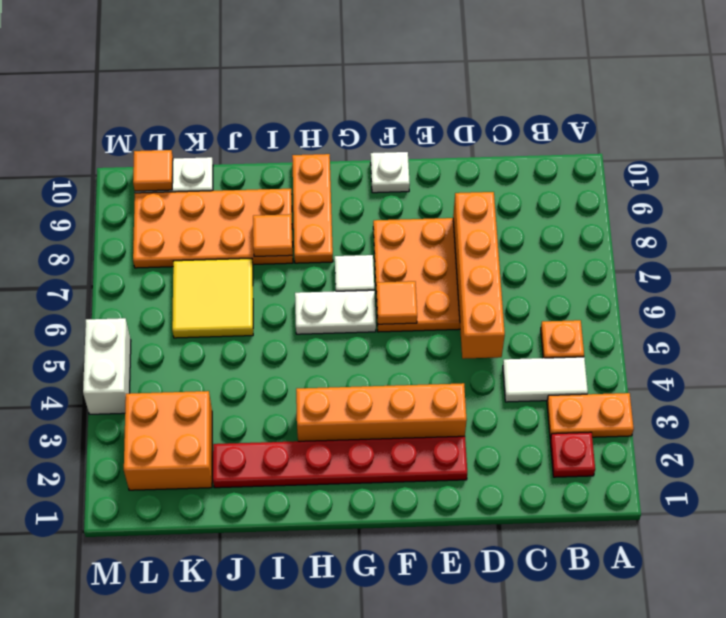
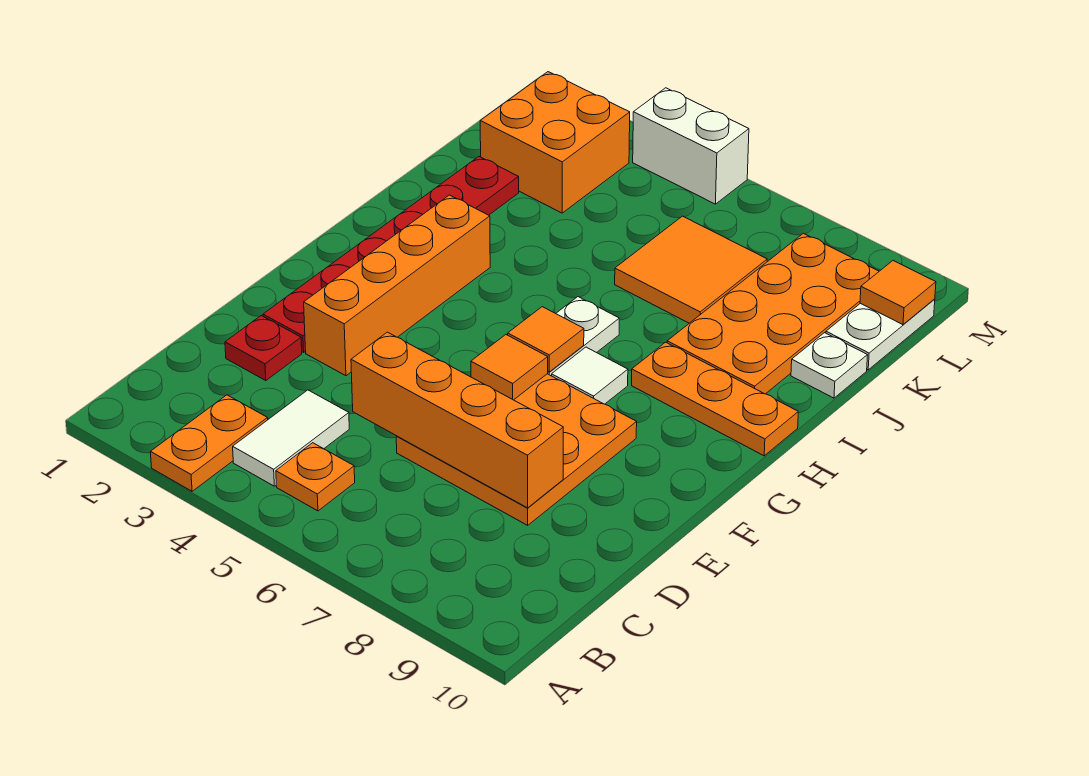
red plate B2 level 1 -> red plate D2 level 1
white plate F10 level 1 -> white plate J10 level 1
orange tile I8 level 2 -> orange tile G6 level 2
yellow tile J6:K7 level 1 -> orange tile J6:K7 level 1

